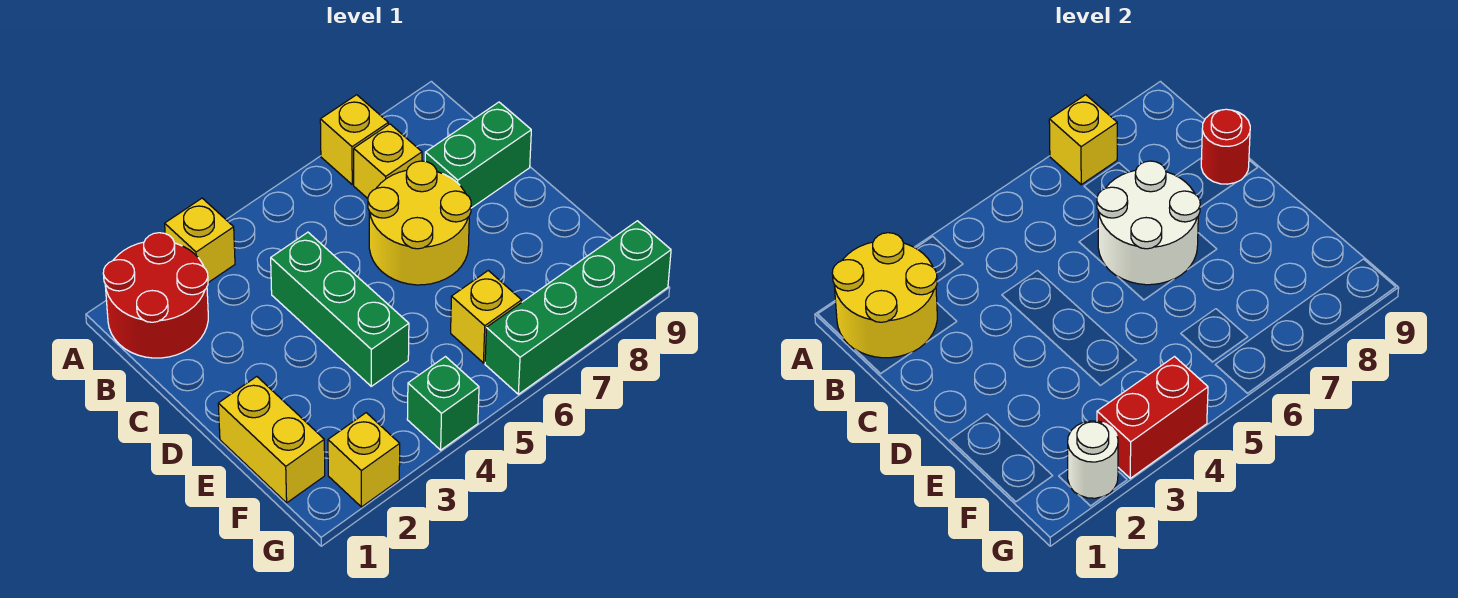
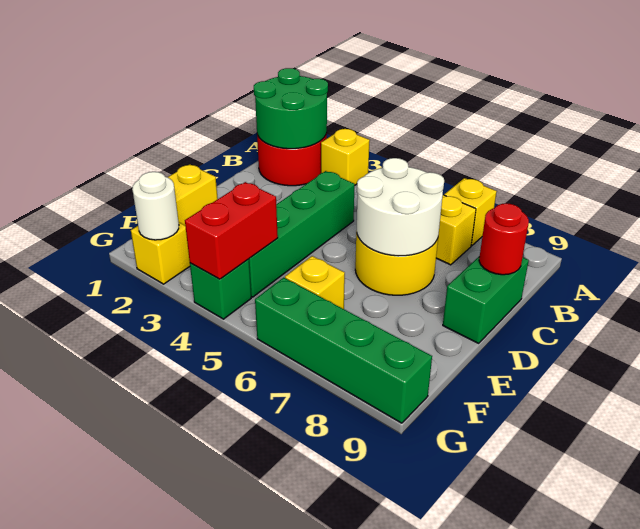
yellow round brick A1:B2 level 2 -> green round brick A1:B2 level 2
yellow brick A7 level 2 -> none
green brick C4:E4 level 1 -> green brick C4:F4 level 1
green brick C8:C9 level 1 -> green brick C9:D9 level 1
red brick G3:G4 level 2 -> red brick F4:G4 level 2

